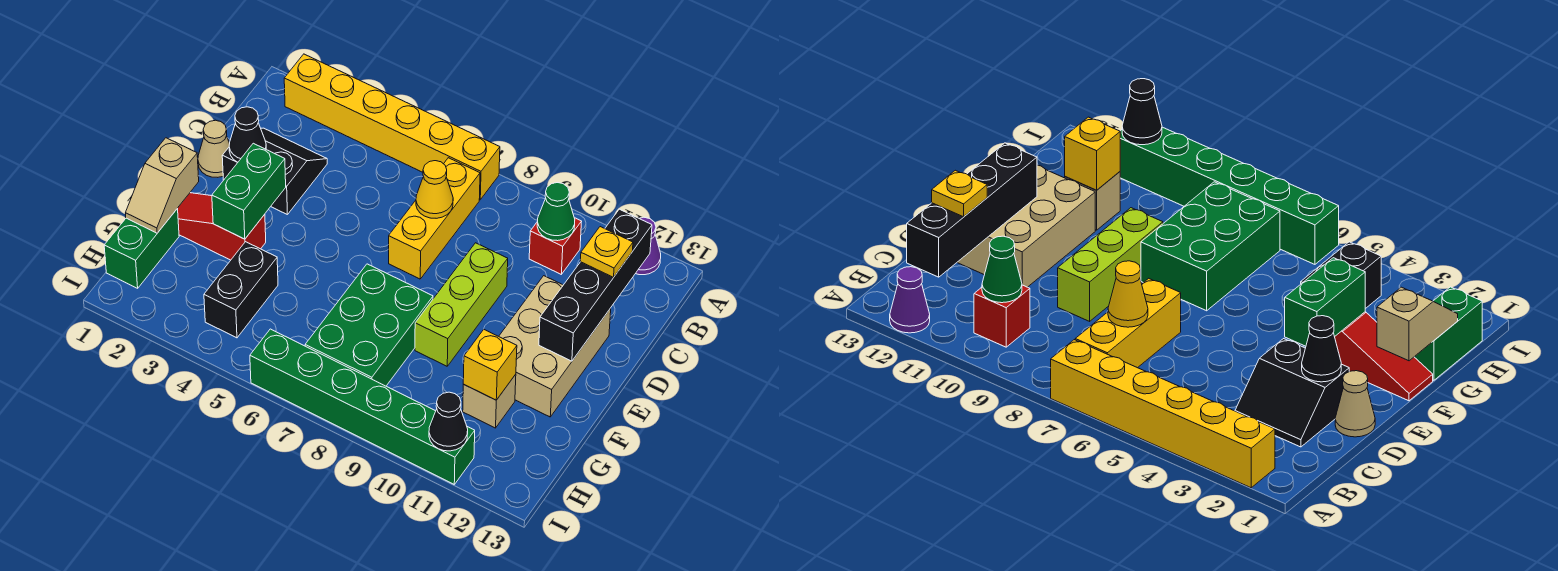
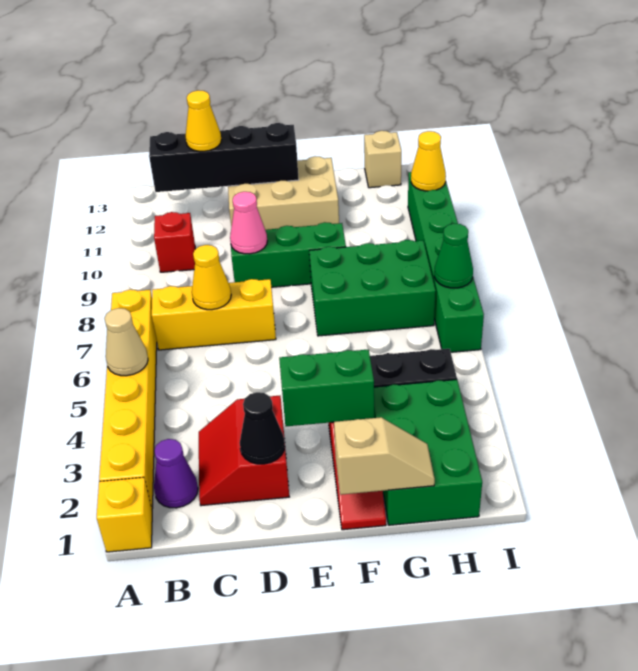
purple cone A12 level 1 -> purple cone B2 level 1
green cone B10 level 2 -> green cone I7 level 2
black slope C2:D3 level 1 top D -> red slope C2:D3 level 1 top D
yellow plate C12 level 3 -> yellow cone C12 level 3
tan cone D1 level 1 -> tan cone A5 level 2
lime brick D9:F9 level 1 -> green brick D9:F9 level 1
none -> pink cone D9 level 2
green brick G1:H1 level 1 -> green brick G1:H3 level 1
tan brick G11 level 1 -> tan brick H13 level 1
yellow brick G11 level 2 -> yellow brick A1 level 1
black cone I11 level 2 -> yellow cone I11 level 2

